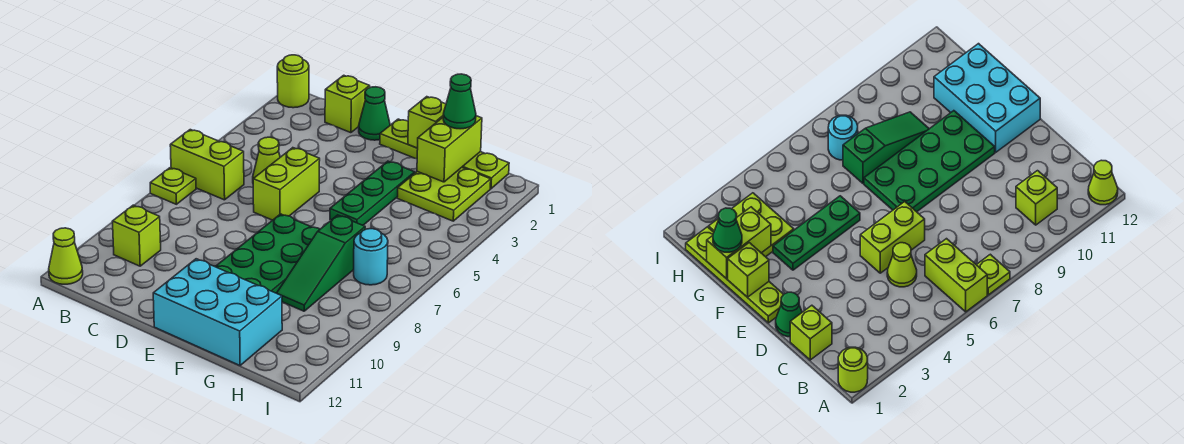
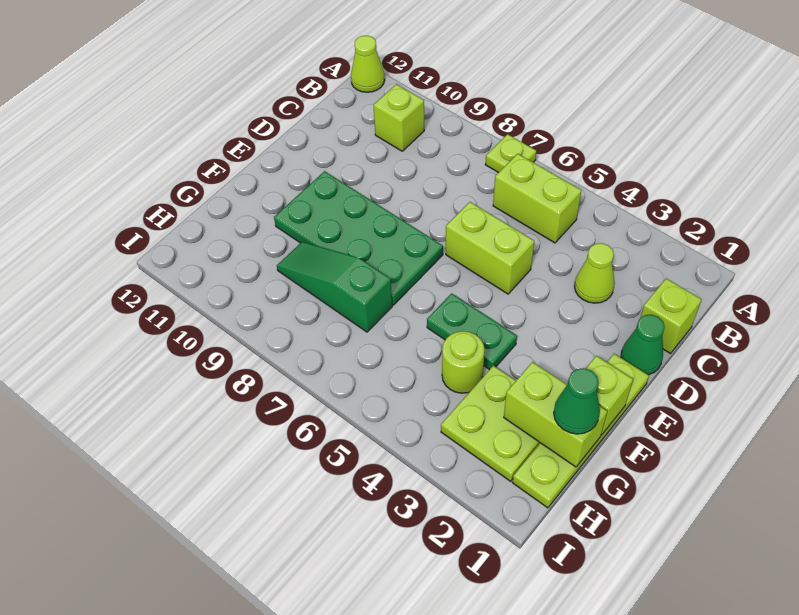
lime round brick A1 level 1 -> lime round brick G4 level 1
lime brick A6:B6 level 1 -> lime brick B5:B6 level 1
lime cone C5 level 1 -> lime cone C3 level 1
cyan brick E11:G12 level 1 -> none
green plate F3:F5 level 1 -> green plate F4:F5 level 1
cyan round brick H7 level 1 -> none

